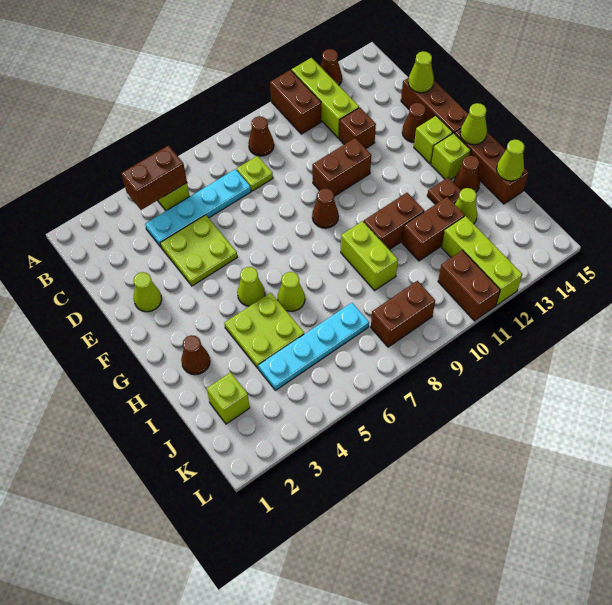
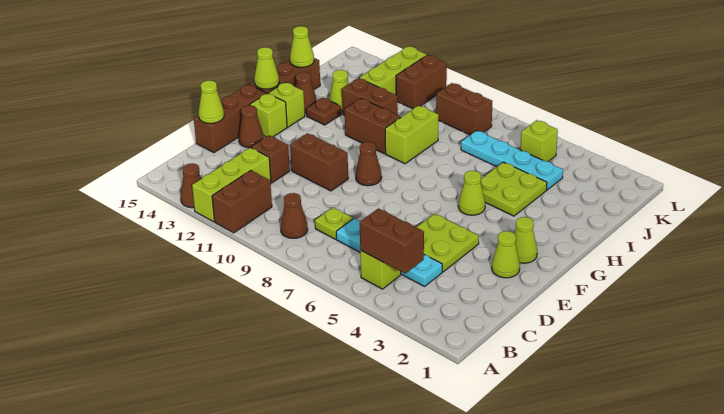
brown cone H2 level 1 -> none
lime cone H6 level 1 -> lime cone F2 level 1
lime brick J2 level 1 -> lime brick K5 level 1

